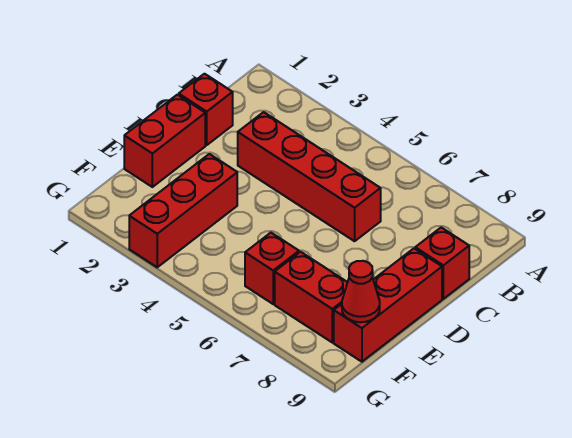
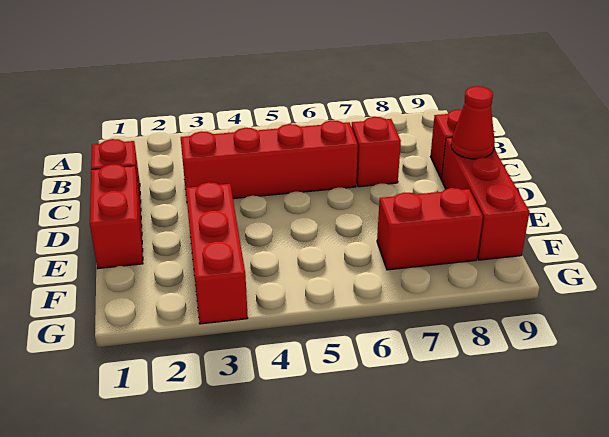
red brick F6 level 1 -> red brick C7 level 1
red cone F9 level 2 -> red cone D9 level 2

